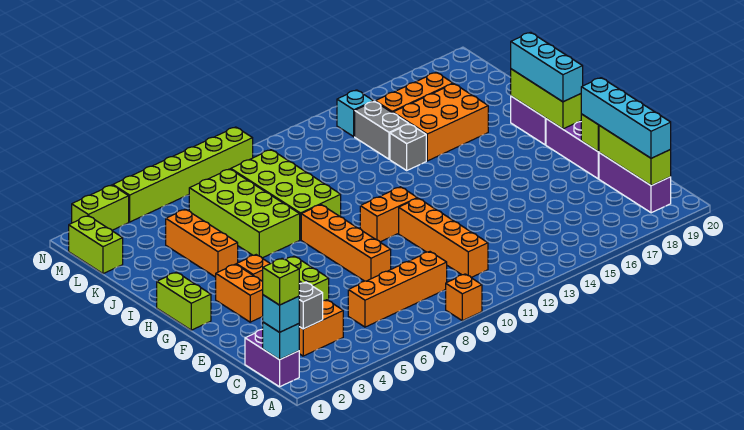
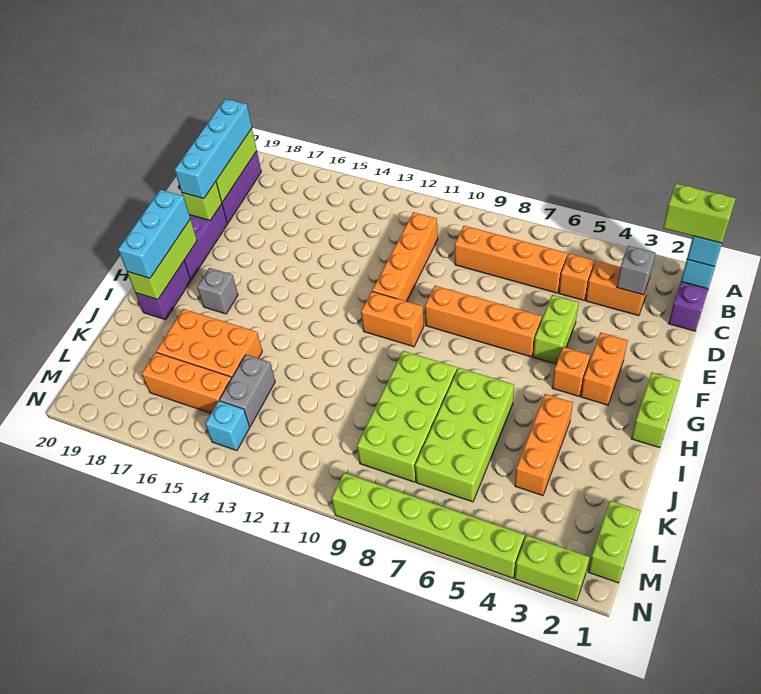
orange brick A9 level 1 -> orange brick C5 level 1
lime brick B1 level 4 -> lime brick B1:B2 level 4
orange brick E8:H8 level 1 -> orange brick F6:F9 level 1
grey brick J14 level 1 -> grey brick H17 level 1

